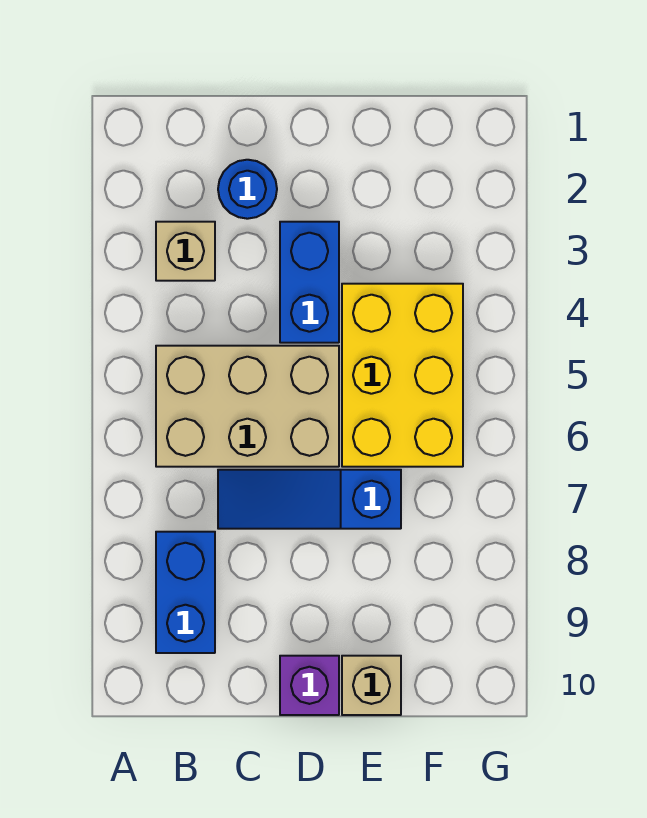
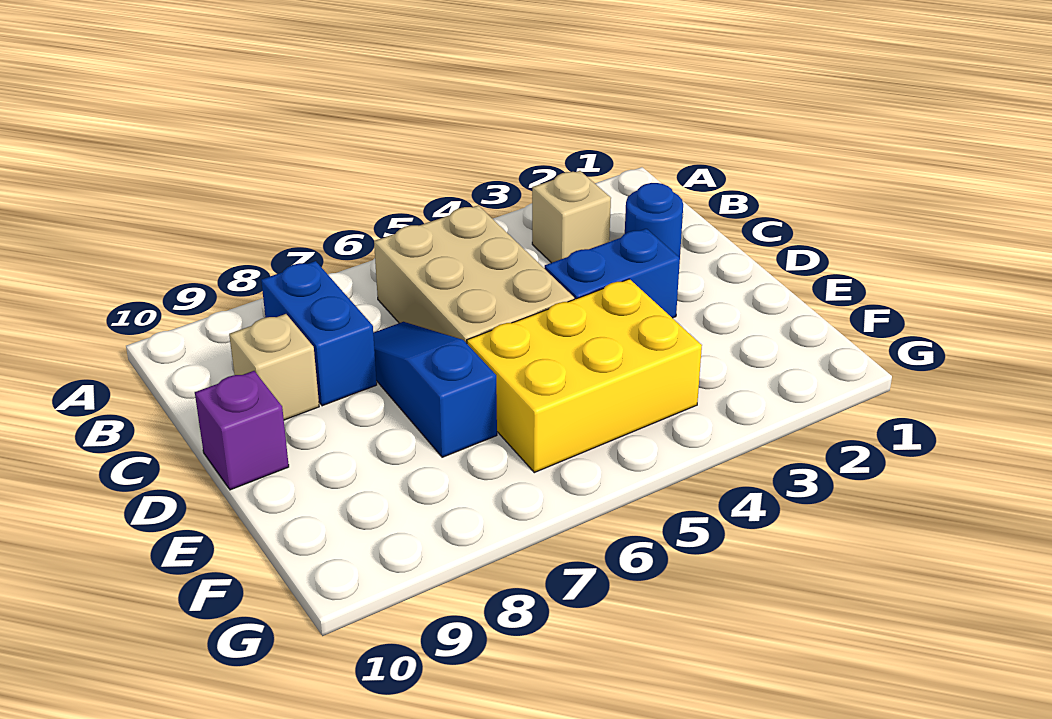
blue brick B8:B9 level 1 -> blue brick B8:C8 level 1
tan brick E10 level 1 -> tan brick C9 level 1

